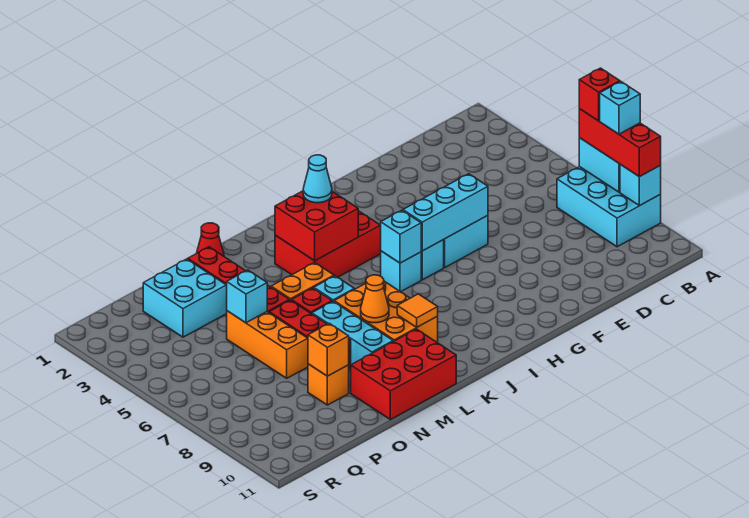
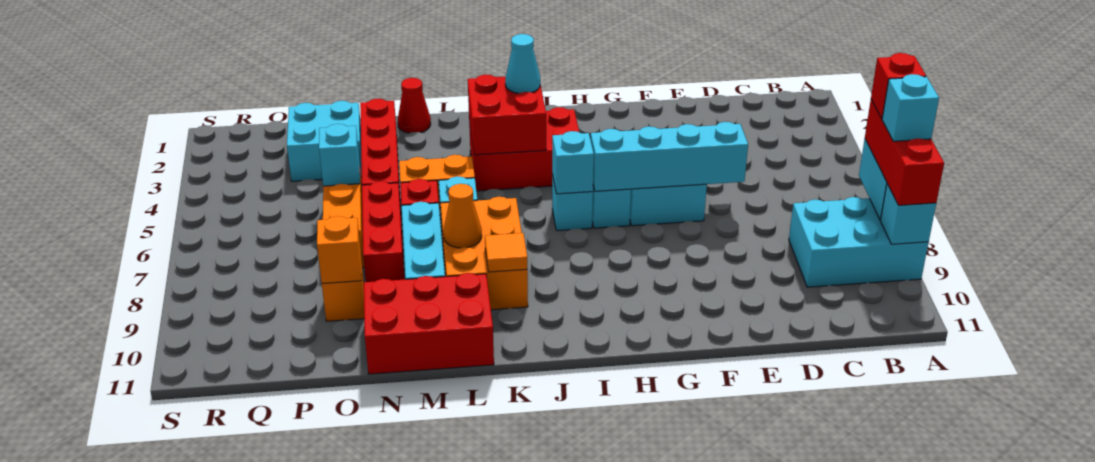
cyan brick A7:B9 level 1 -> cyan brick A8:C9 level 1
cyan brick F6:H6 level 2 -> cyan brick E6:H6 level 2

